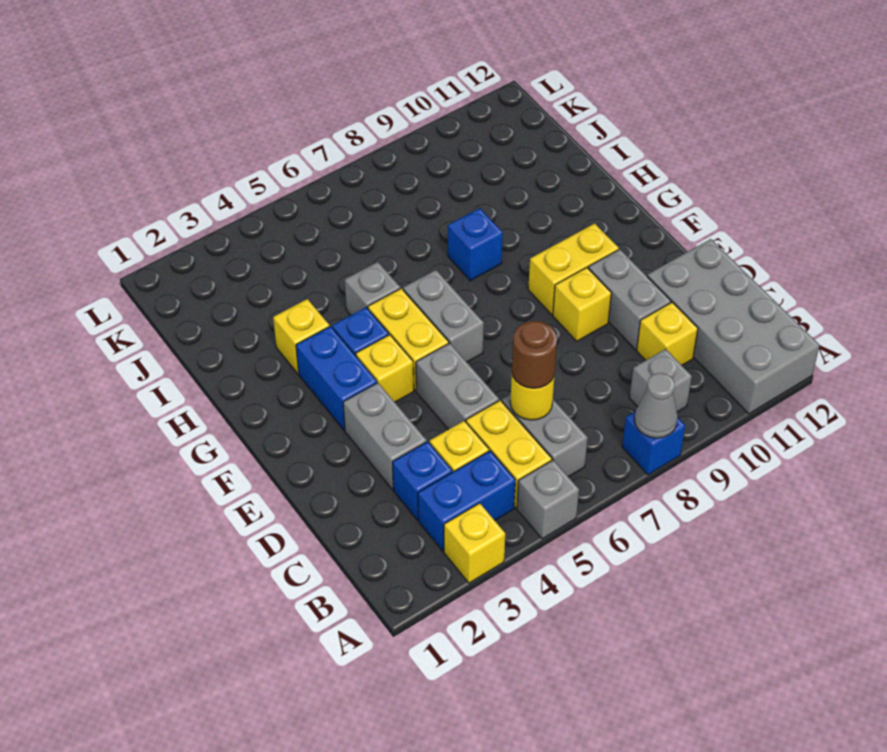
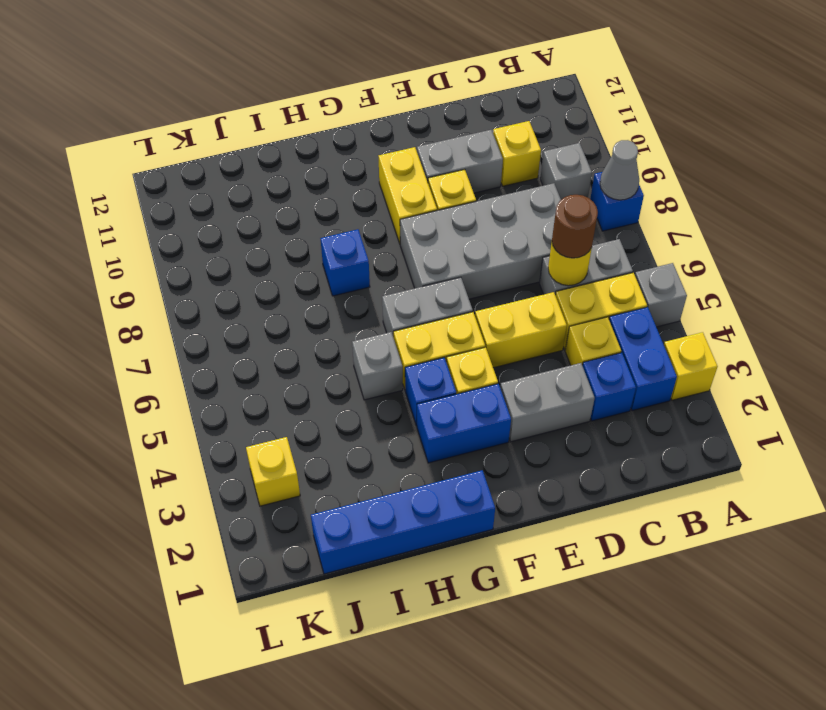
grey brick A11:D12 level 1 -> grey brick C7:F8 level 1
grey brick D5:E5 level 1 -> yellow brick D5:E5 level 1
none -> blue brick G1:J1 level 1
yellow brick H3 level 1 -> yellow brick K3 level 1

